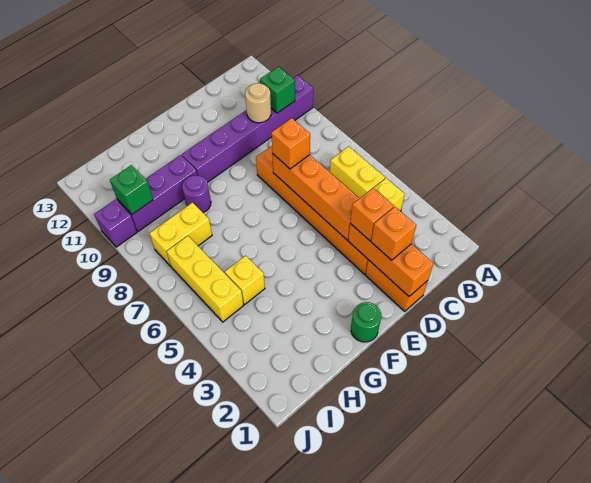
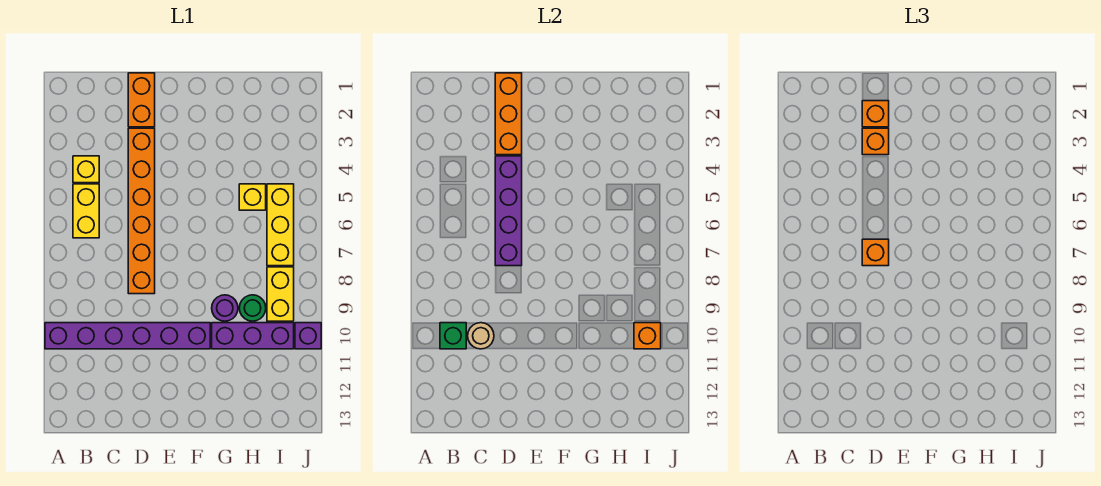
orange brick D4:D7 level 2 -> purple brick D4:D7 level 2
green round brick F1 level 1 -> green round brick H9 level 1
yellow brick H8:I8 level 1 -> yellow brick I8:I9 level 1
green brick I10 level 2 -> orange brick I10 level 2

